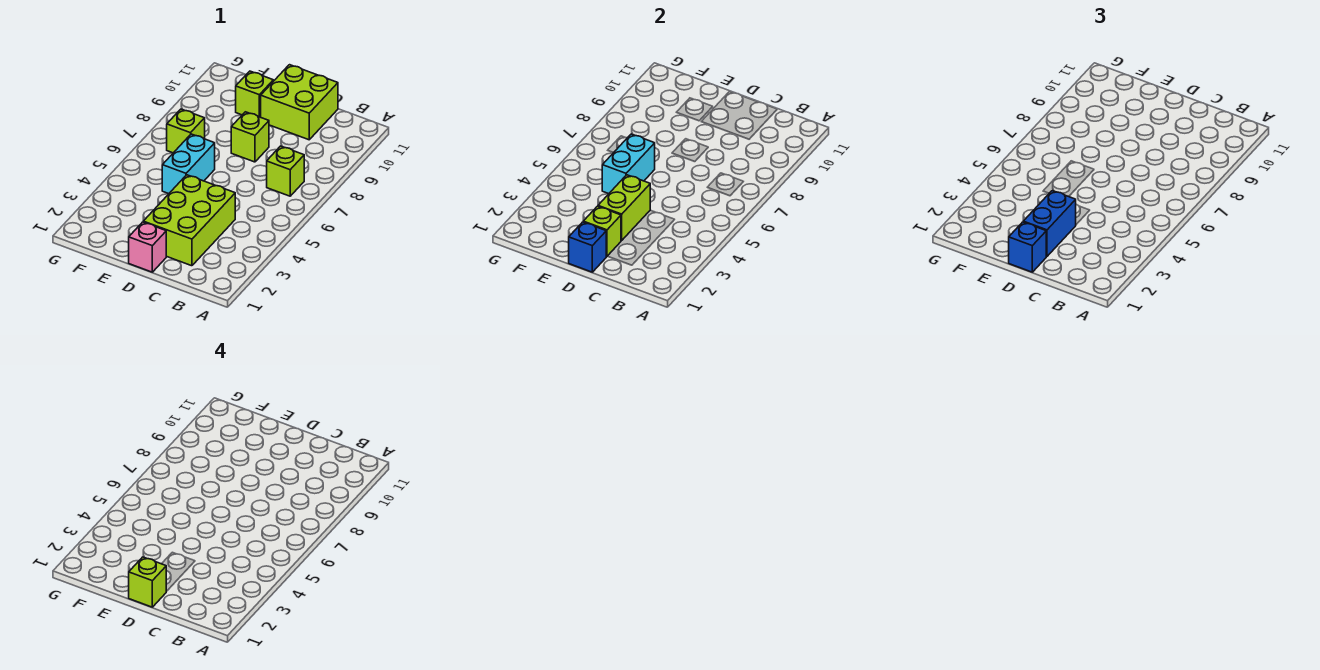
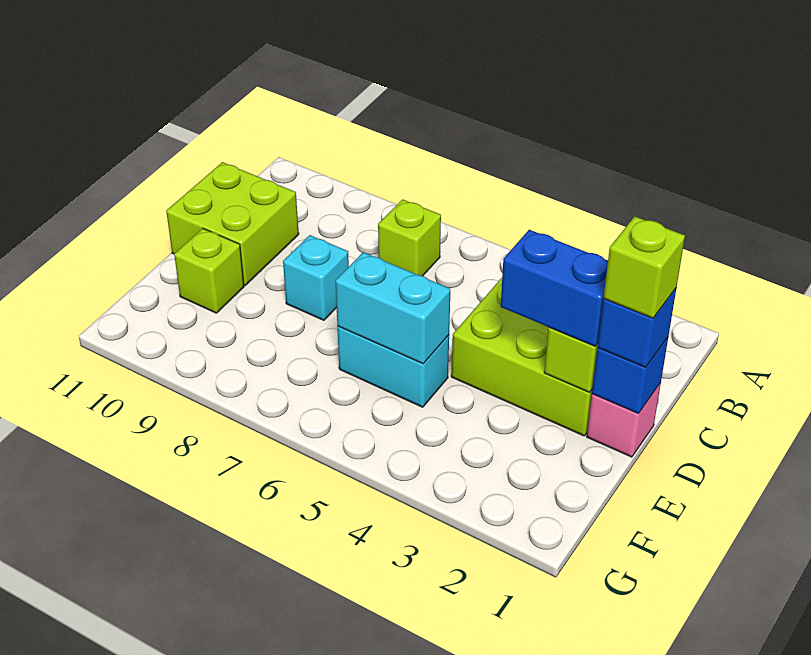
lime brick D3:D4 level 2 -> none
lime brick D8 level 1 -> cyan brick D8 level 1
lime brick F7 level 1 -> none

